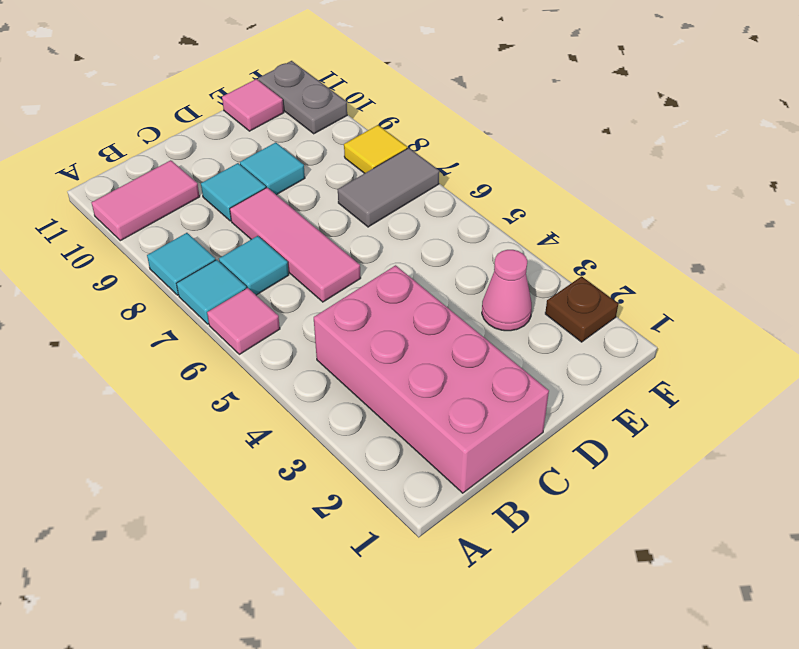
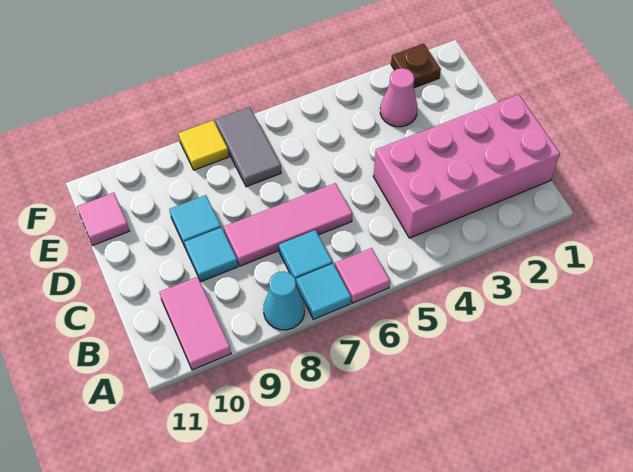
cyan tile A8 level 1 -> cyan cone A8 level 1
grey plate F10:F11 level 1 -> none

